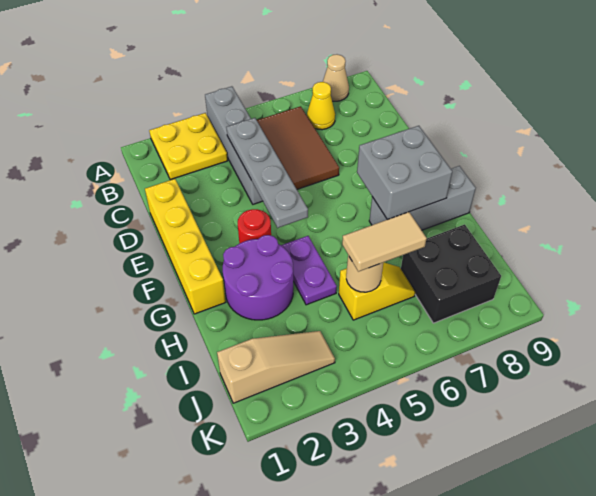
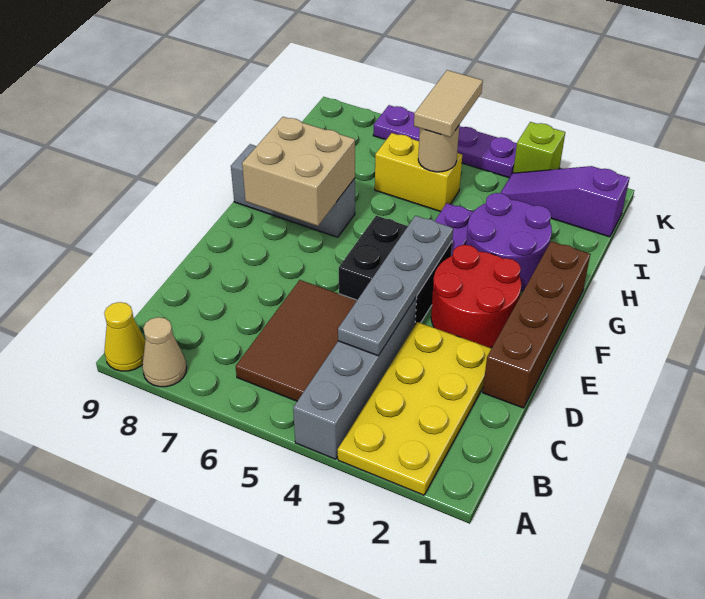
yellow plate A2:B3 level 1 -> yellow plate A2:D3 level 1
yellow cone B7 level 1 -> yellow cone A9 level 1
yellow brick D1:G1 level 1 -> brown brick D1:G1 level 1
red round brick F3 level 1 -> red round brick E2:F3 level 1
grey brick F7:G8 level 2 -> tan brick F7:G8 level 2
yellow slope I5:I6 level 1 top 5 -> yellow brick I5:I6 level 1
tan tile I5:I6 level 3 -> tan tile I5:J5 level 3
black brick I7:J8 level 1 -> black brick E4:F5 level 1
tan slope J1:J3 level 1 top 1 -> purple slope J1:J3 level 1 top 1
none -> lime brick K3 level 1
none -> purple plate K4:K7 level 1

